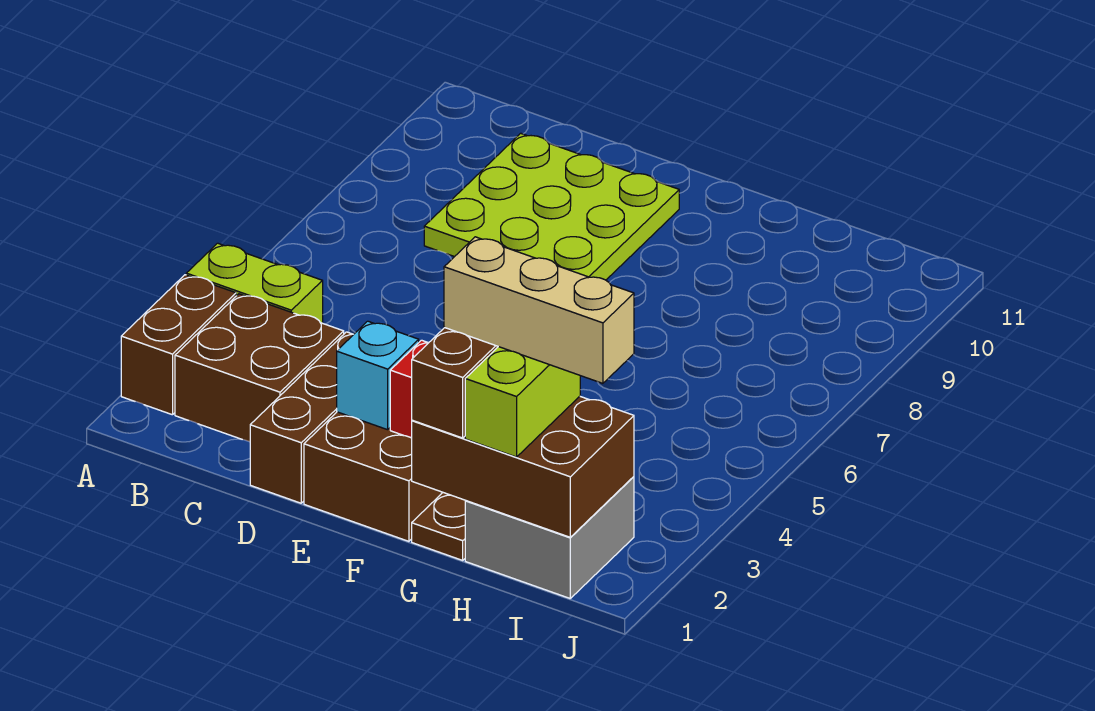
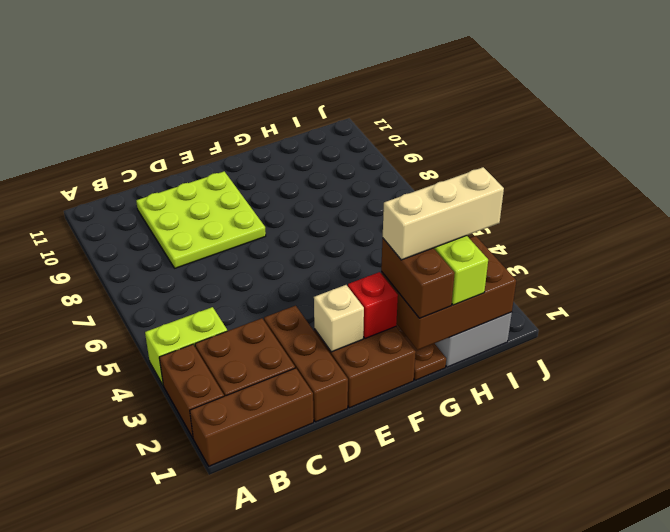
none -> brown brick A1:C1 level 1
cyan brick E2 level 2 -> tan brick E2 level 2

